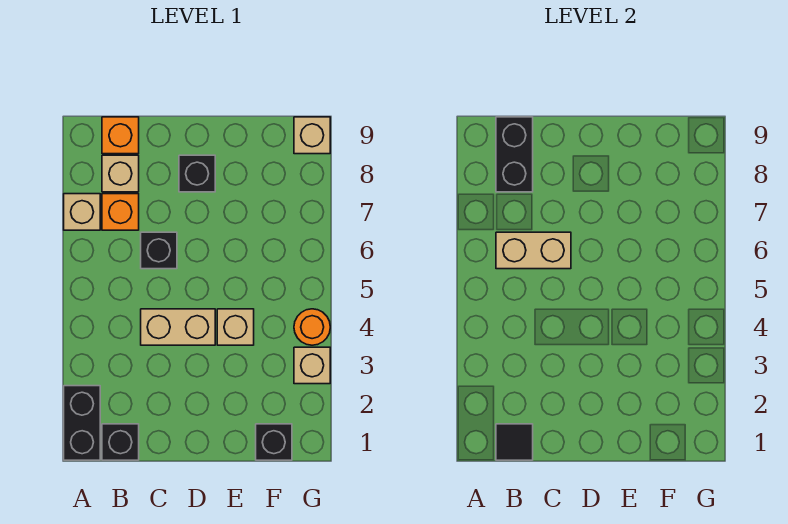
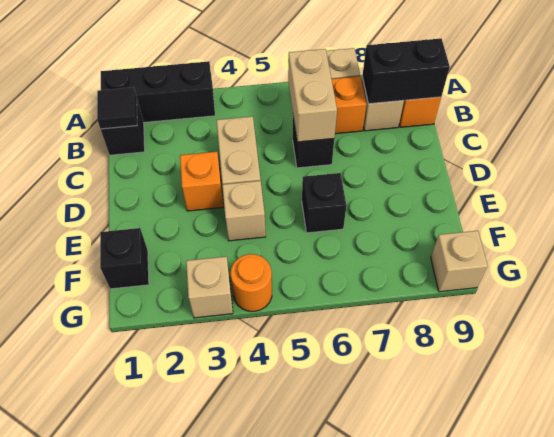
black brick A1:A2 level 1 -> black brick A1:A3 level 1
none -> orange brick D3 level 1
black brick D8 level 1 -> black brick E6 level 1

